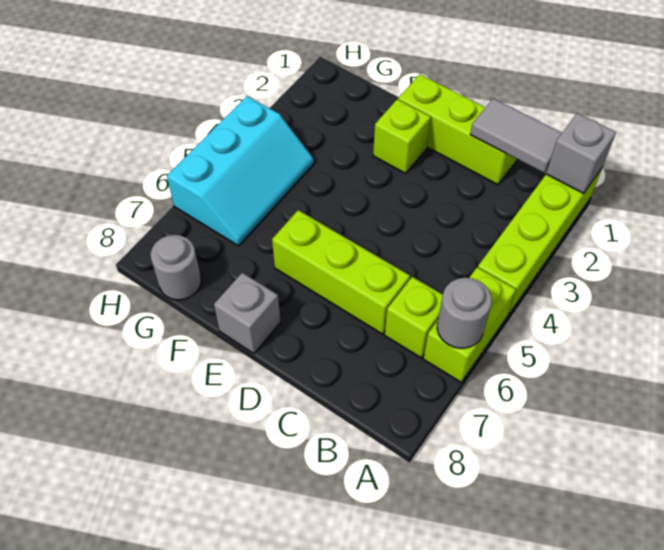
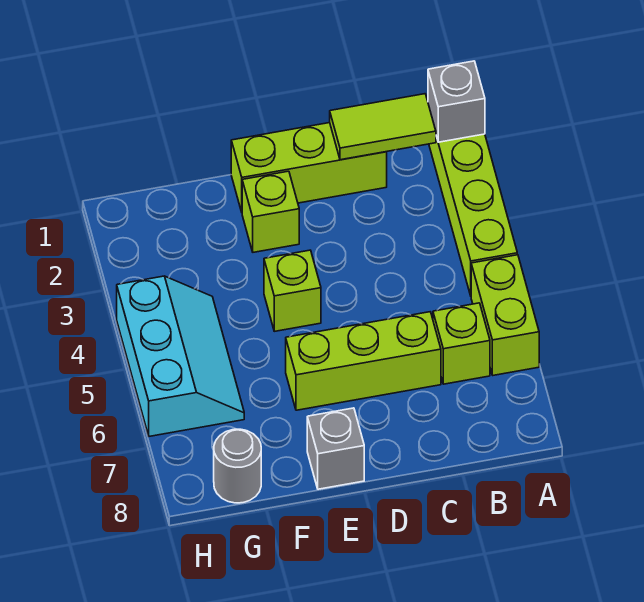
grey round brick A6 level 2 -> none
grey tile B1:C1 level 2 -> lime tile B1:C1 level 2
none -> lime brick E4 level 1

